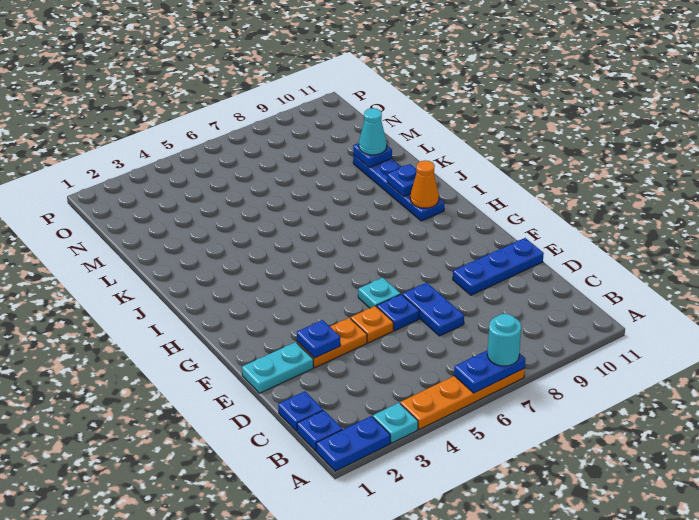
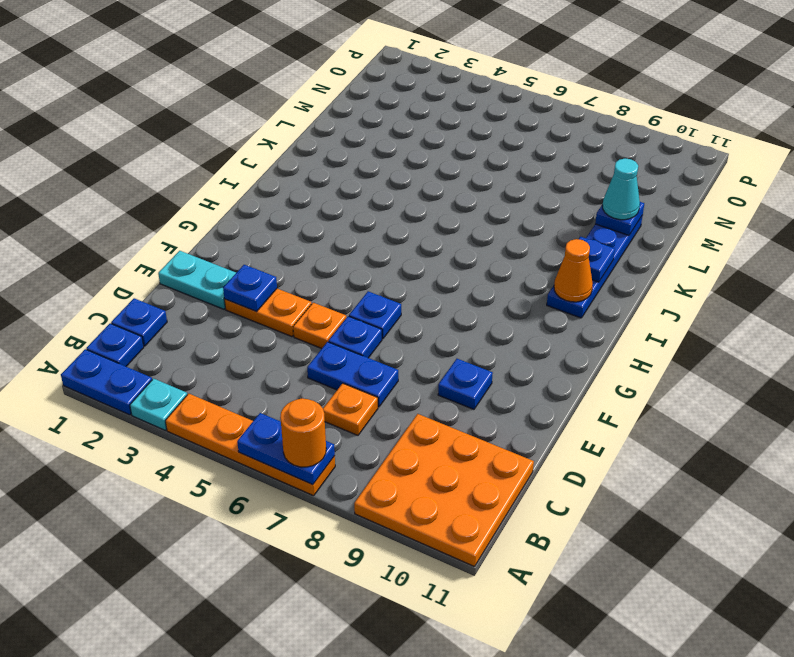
cyan round brick A7 level 3 -> orange round brick A7 level 3
none -> orange plate A9:C11 level 1
none -> orange plate C7 level 1
blue plate D7:E7 level 1 -> blue plate D6:D7 level 1
blue plate E9:E11 level 1 -> blue plate E9 level 1
cyan plate F6 level 1 -> blue plate F6 level 1

